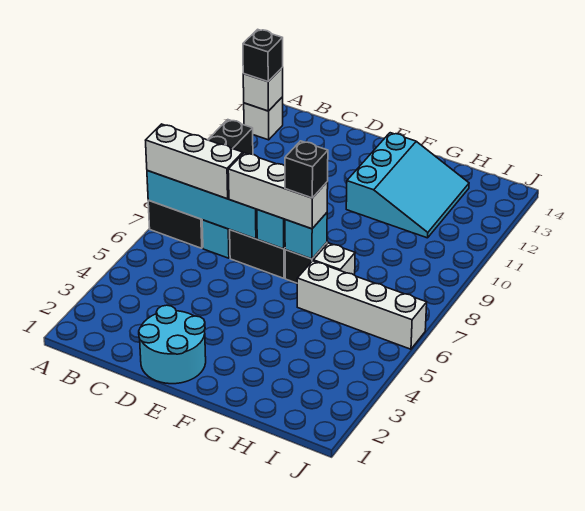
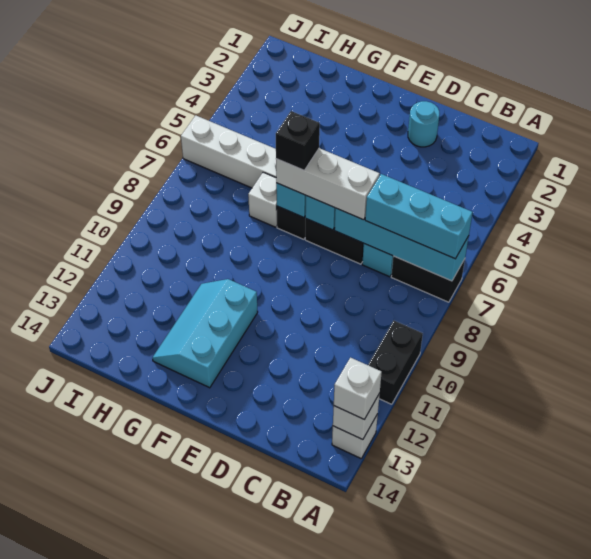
white brick A7:C7 level 3 -> cyan brick A7:C7 level 3
black brick A13 level 3 -> white brick A13 level 3
cyan round brick D1:E2 level 1 -> cyan round brick D2 level 1
cyan slope F11:H13 level 1 top F -> cyan slope F11:G13 level 1 top F

